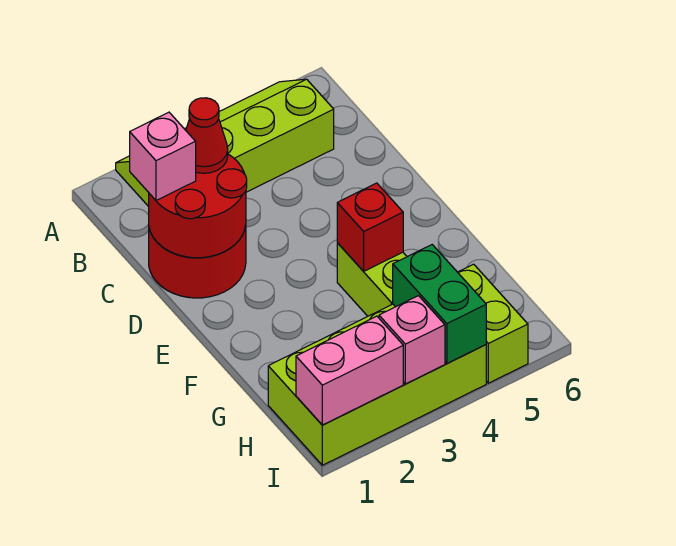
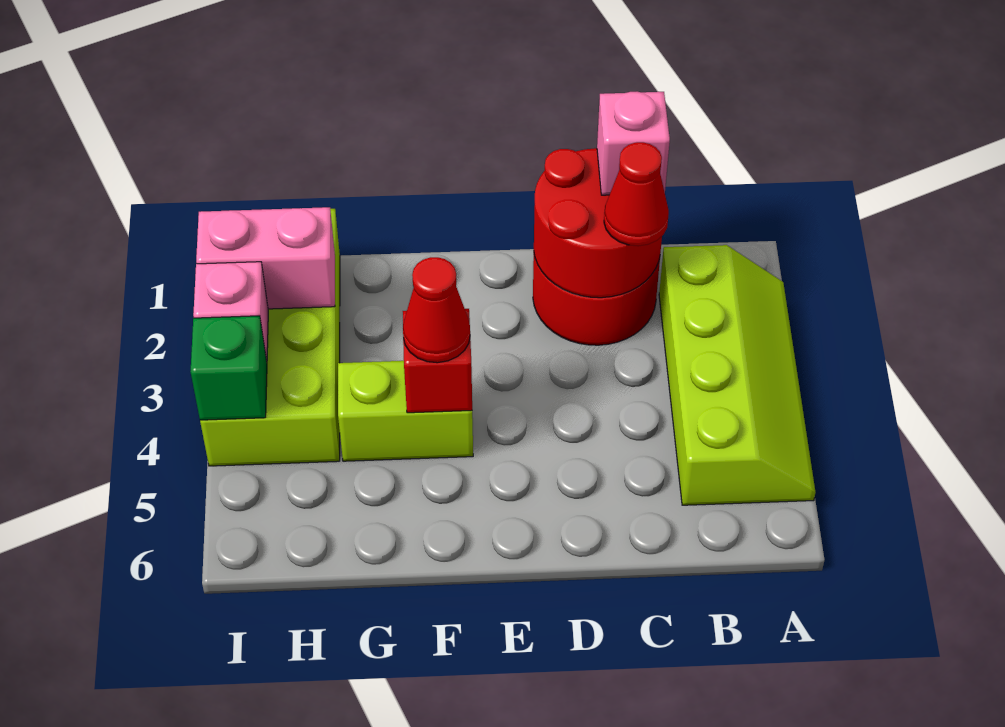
none -> red cone F4 level 3
green brick H4:I4 level 2 -> green brick I4 level 2
lime brick H5:I5 level 1 -> none
pink brick I1:I2 level 2 -> pink brick H2:I2 level 2

